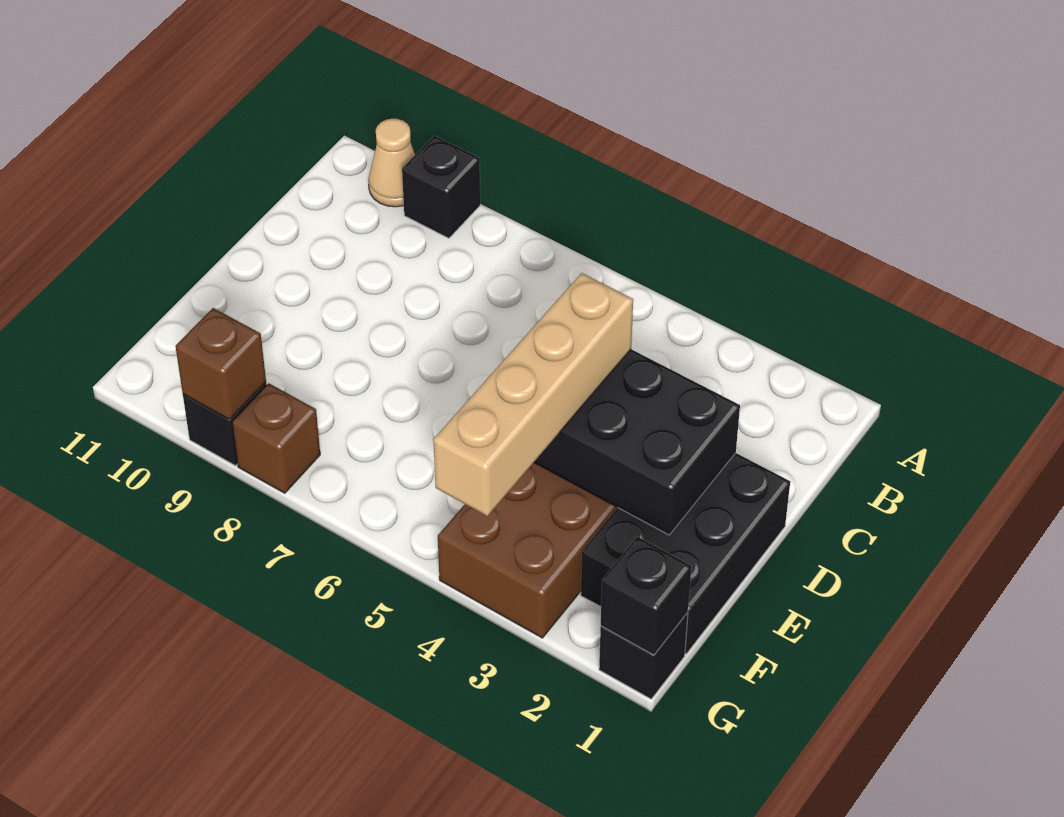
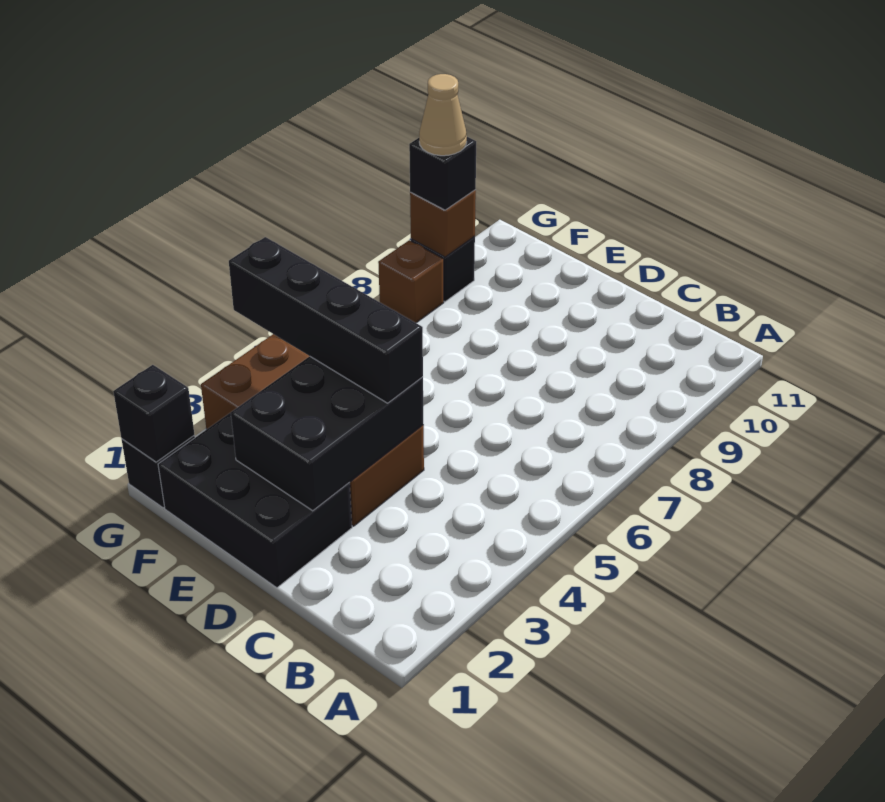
black brick A9 level 1 -> black brick G9 level 3
tan cone A10 level 1 -> tan cone G9 level 4
tan brick D4:G4 level 3 -> black brick D4:G4 level 3

